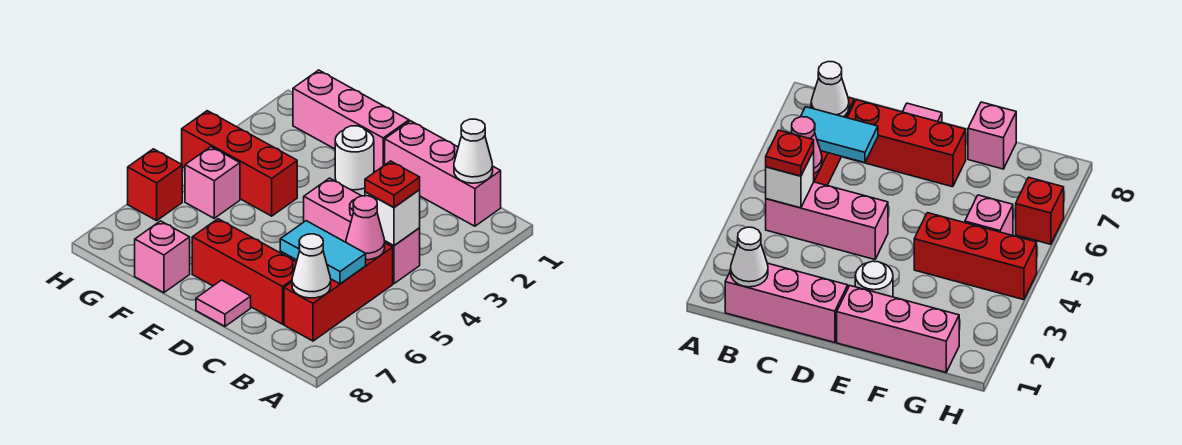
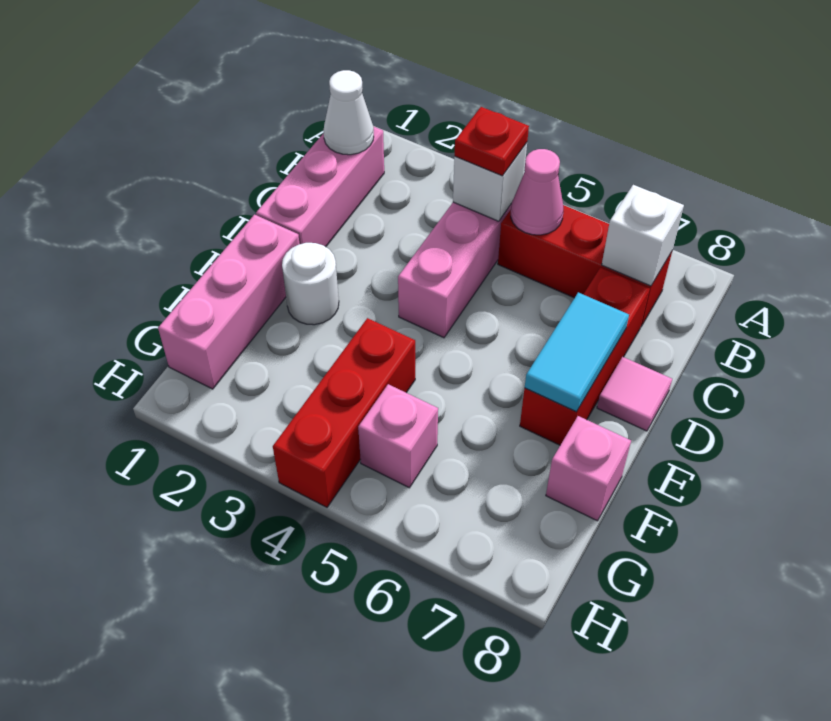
cyan tile B6:C6 level 2 -> cyan tile D7:E7 level 2
white cone B7 level 2 -> white brick B7 level 2
red brick H6 level 1 -> none

